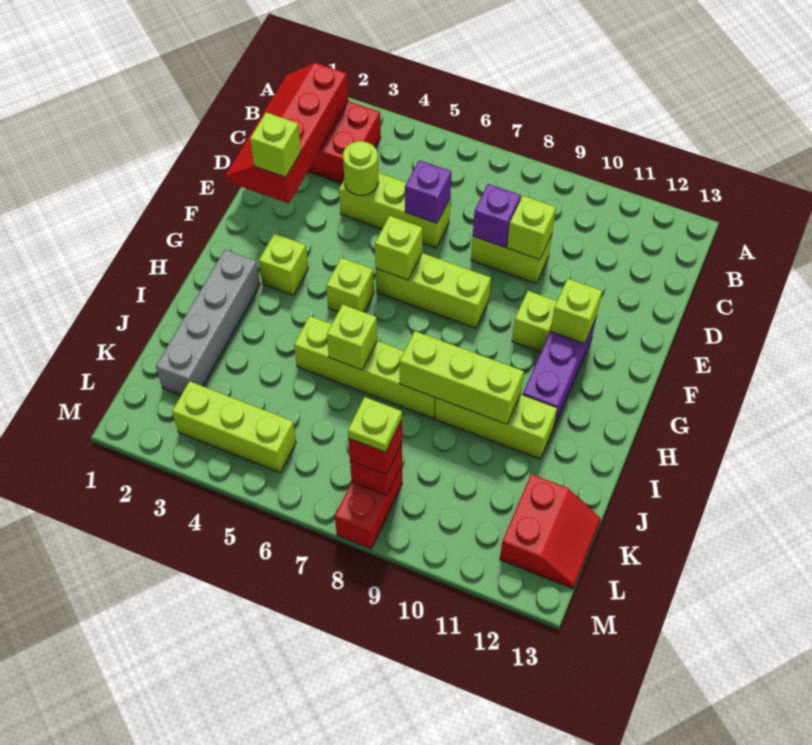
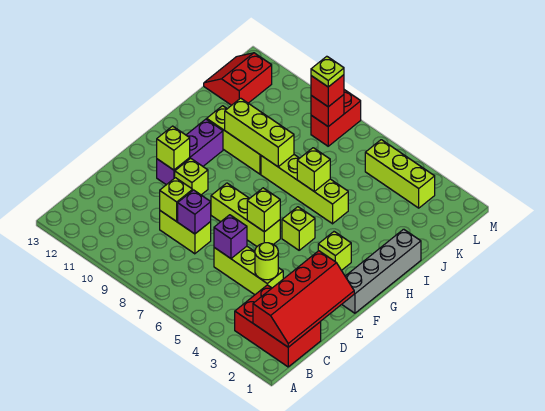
lime brick E2 level 3 -> none
grey brick H2:K2 level 1 -> grey brick F1:I1 level 1

